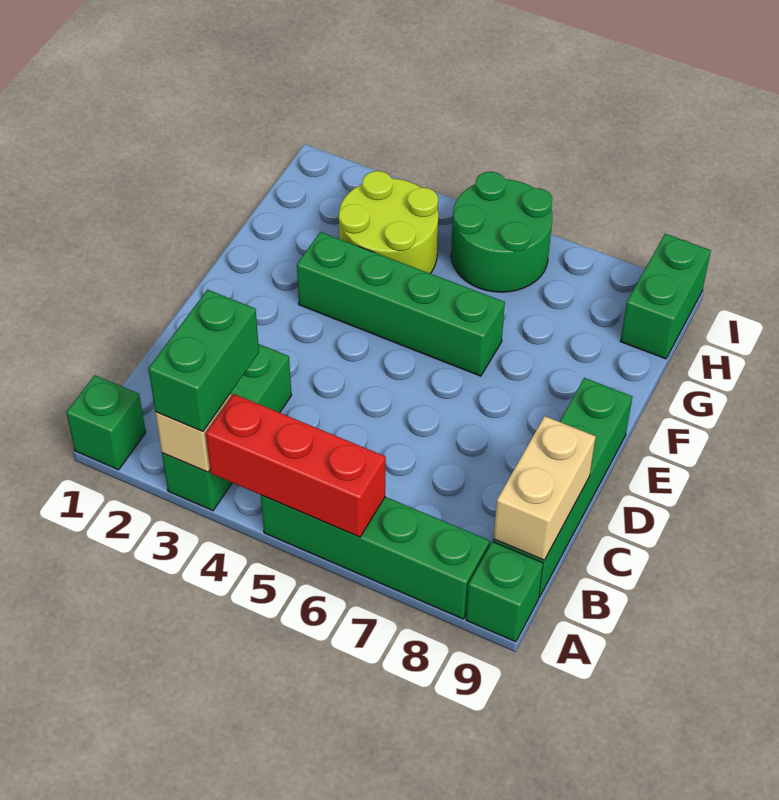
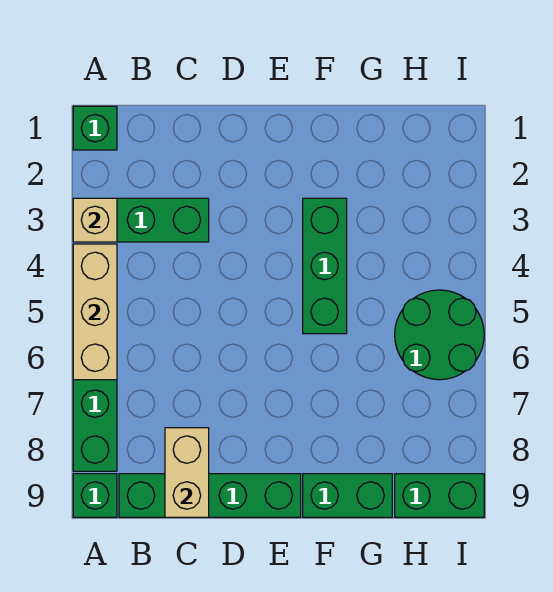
green brick A3:B3 level 3 -> green brick F9:G9 level 1
red brick A4:A6 level 2 -> tan brick A4:A6 level 2
tan brick B9:C9 level 2 -> tan brick C8:C9 level 2
green brick F3:F6 level 1 -> green brick F3:F5 level 1
lime round brick G3:H4 level 1 -> none

